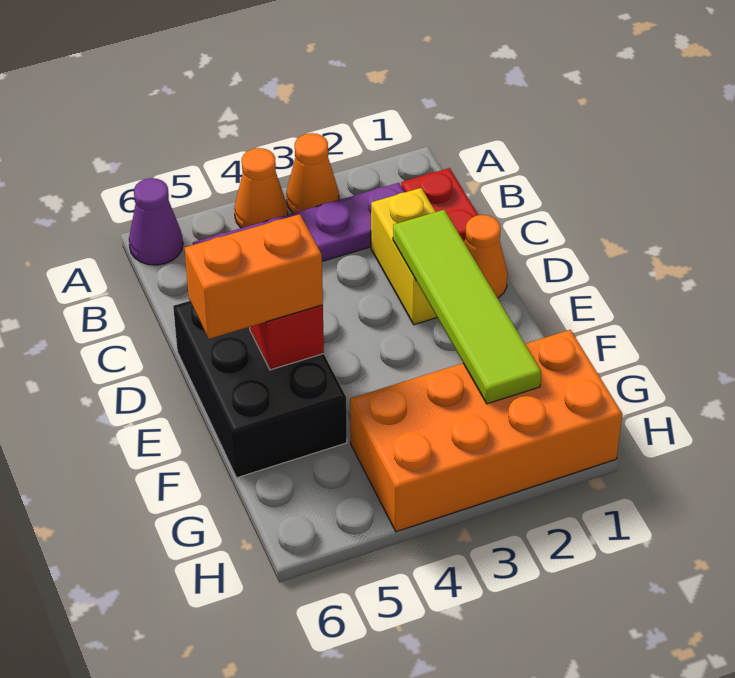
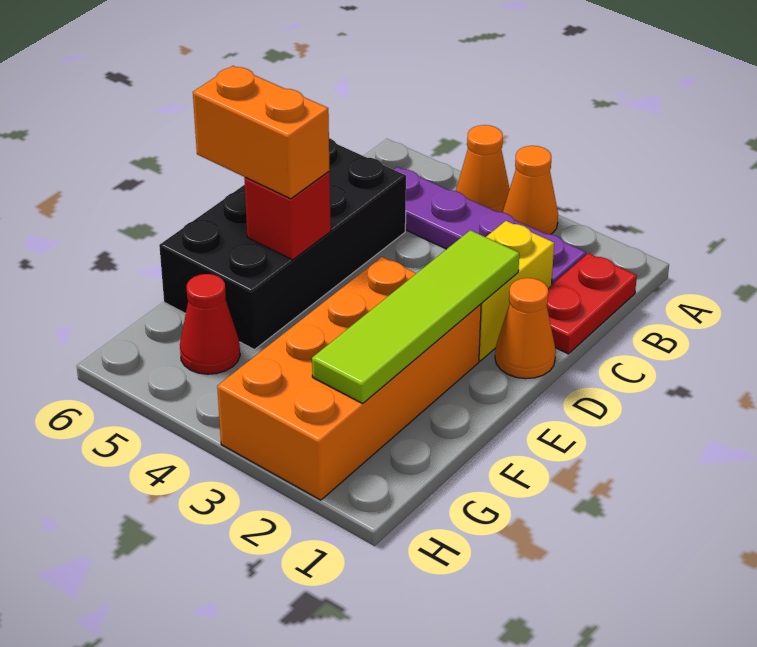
purple cone A6 level 1 -> none
black brick D5:F6 level 1 -> black brick C5:F6 level 1
orange brick G1:H4 level 1 -> orange brick E2:H3 level 1
none -> red cone G5 level 1

